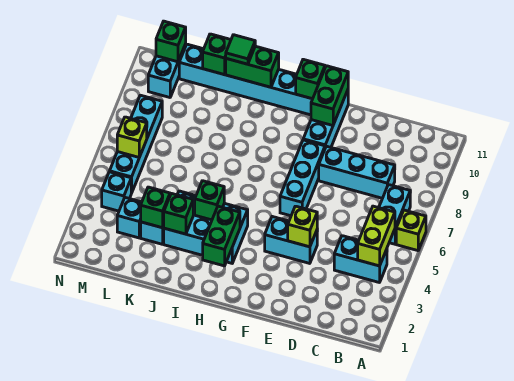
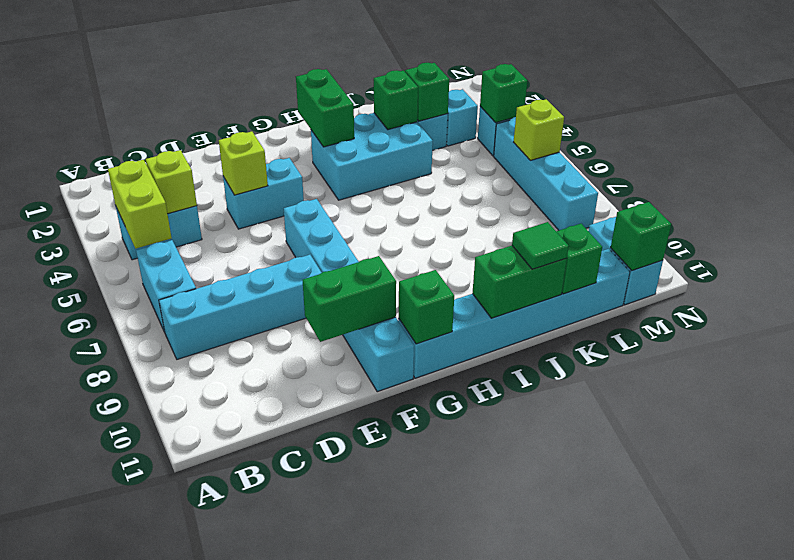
lime brick A6 level 1 -> lime brick C4 level 2
cyan brick C8:E8 level 1 -> cyan brick B8:E8 level 1
green brick F10:F11 level 2 -> green brick E10:F10 level 2
green brick I4 level 2 -> green brick M4 level 2

